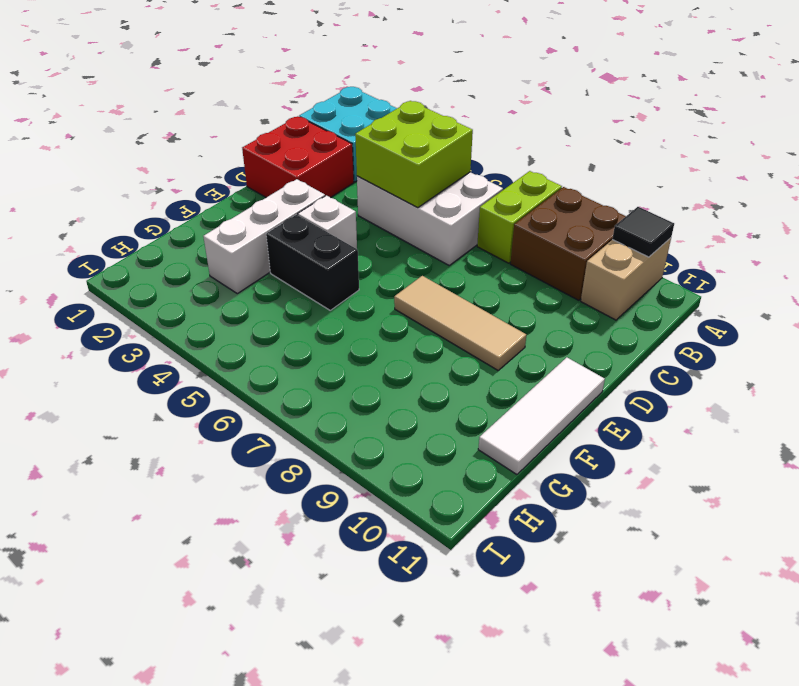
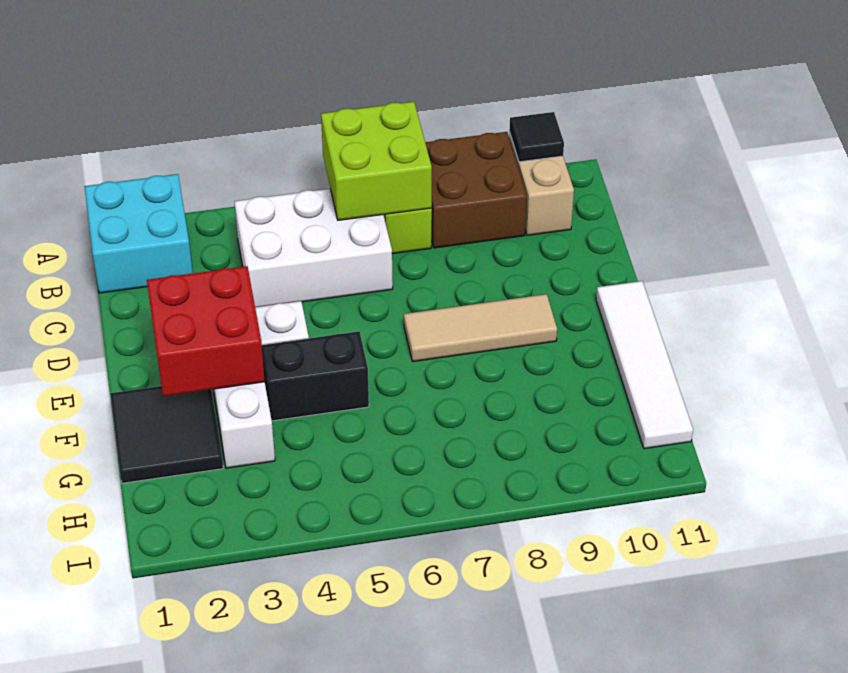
lime brick B4:C5 level 2 -> lime brick A6:B7 level 2
red brick C1:D2 level 1 -> red brick E2:F3 level 2
white tile E11:G11 level 1 -> white tile E11:H11 level 1
none -> black tile F1:G2 level 1

